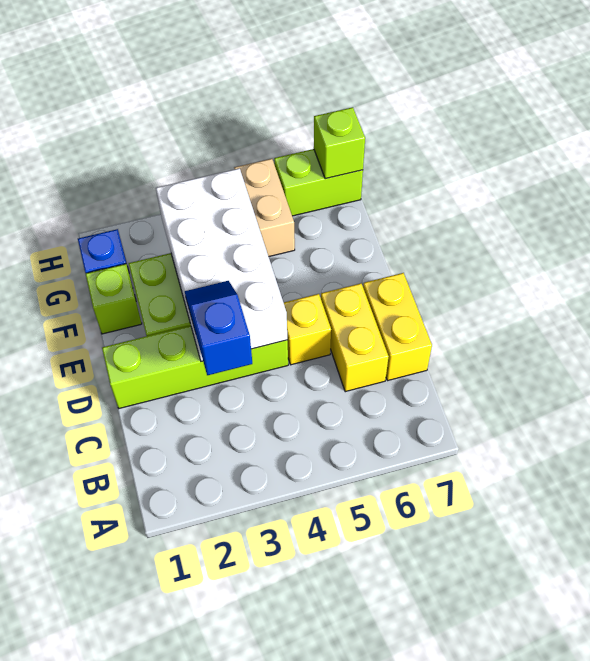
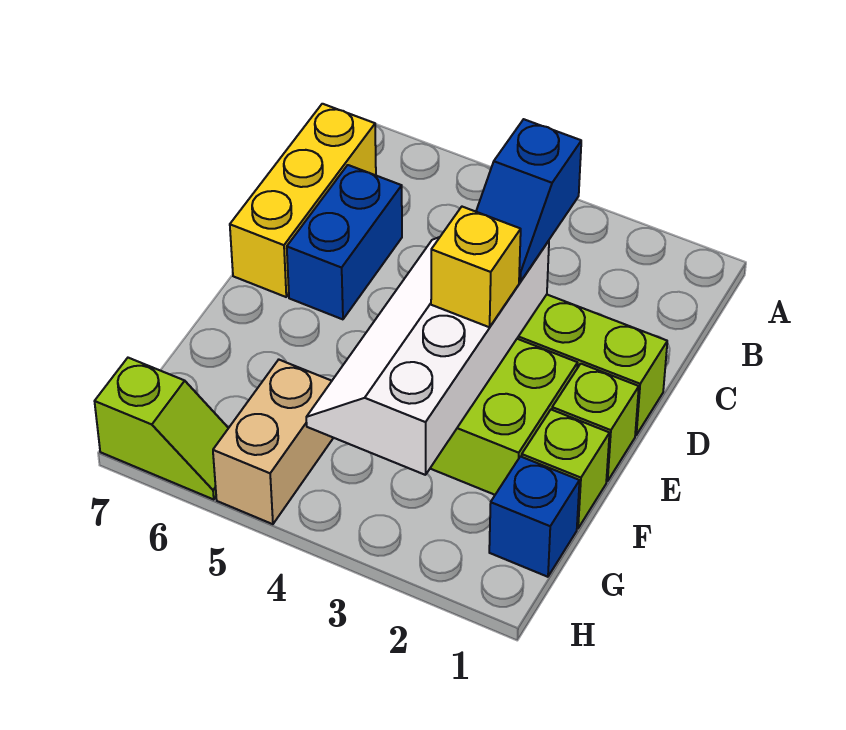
yellow brick C6:D6 level 1 -> blue brick C6:D6 level 1
yellow brick C7:D7 level 1 -> yellow brick B7:D7 level 1
white brick D3:G4 level 2 -> white slope D3:G4 level 2 top 3
yellow brick D5 level 1 -> yellow brick E3 level 3
lime brick H6:H7 level 1 -> lime slope H6:H7 level 1 top 7
lime brick H7 level 2 -> lime brick E1 level 1

